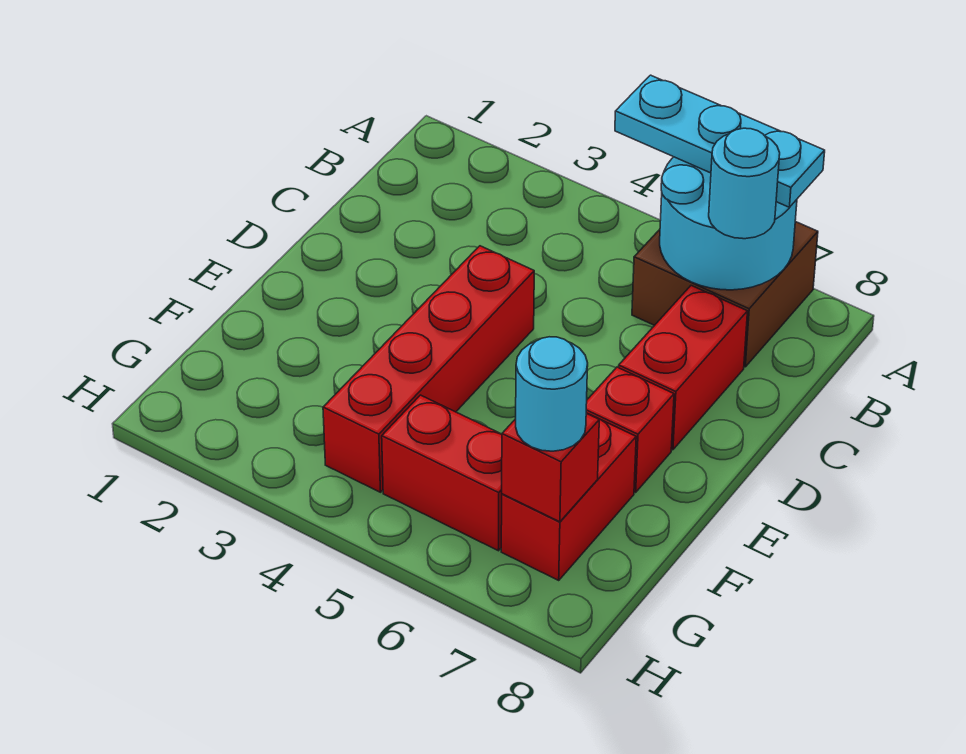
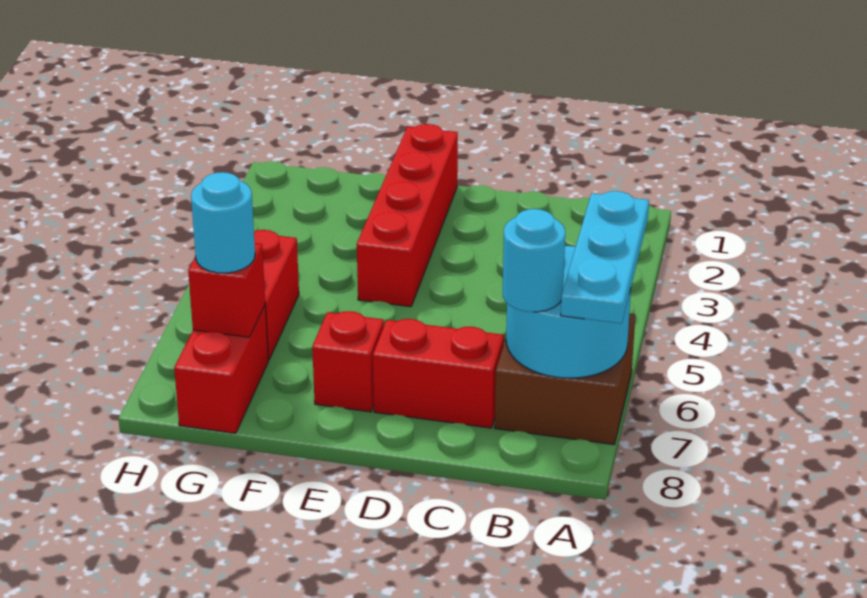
red brick D4:G4 level 1 -> red brick E1:E4 level 1
red brick F7:G7 level 1 -> red brick G7:G8 level 1

